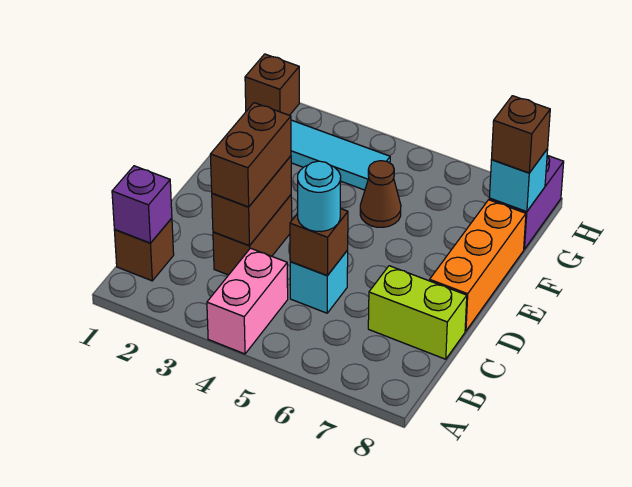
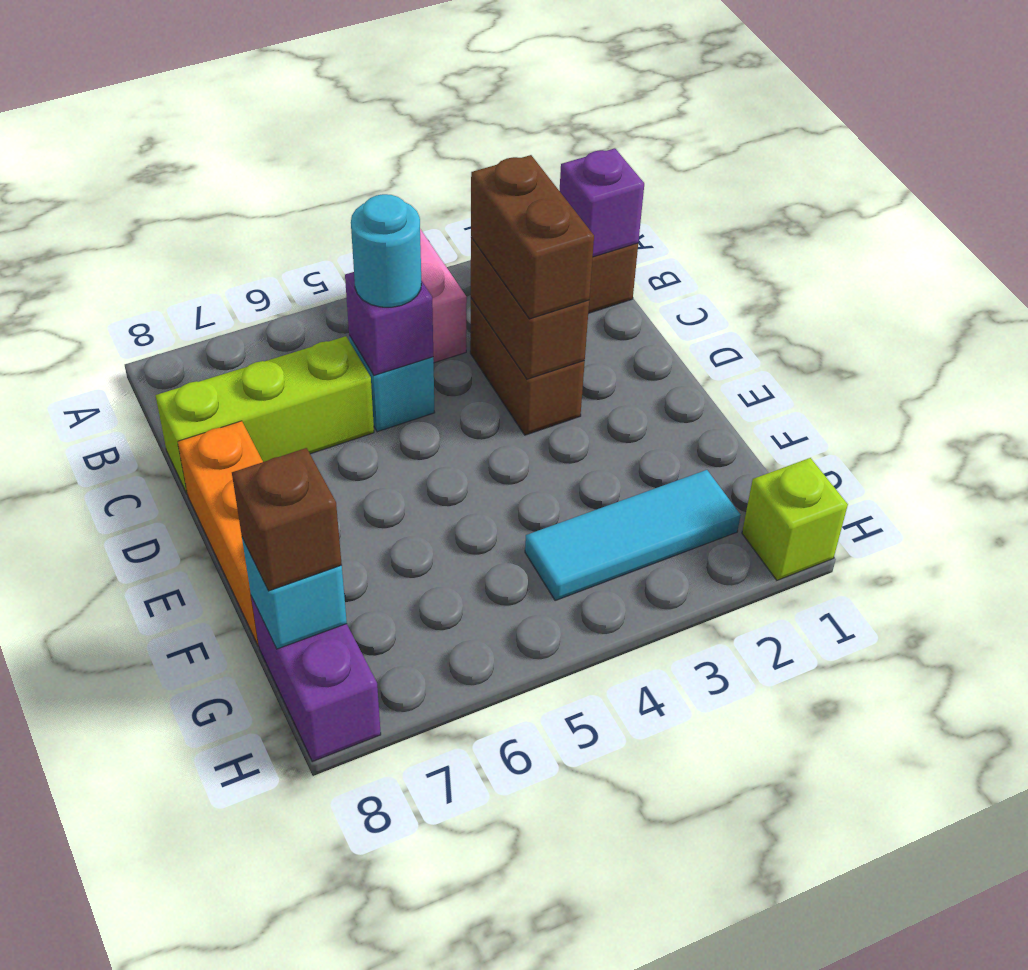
brown brick C5 level 2 -> purple brick C5 level 2
lime brick C7:C8 level 1 -> lime brick C6:C8 level 1
brown cone F5 level 1 -> none
brown brick H1 level 1 -> lime brick H1 level 1

